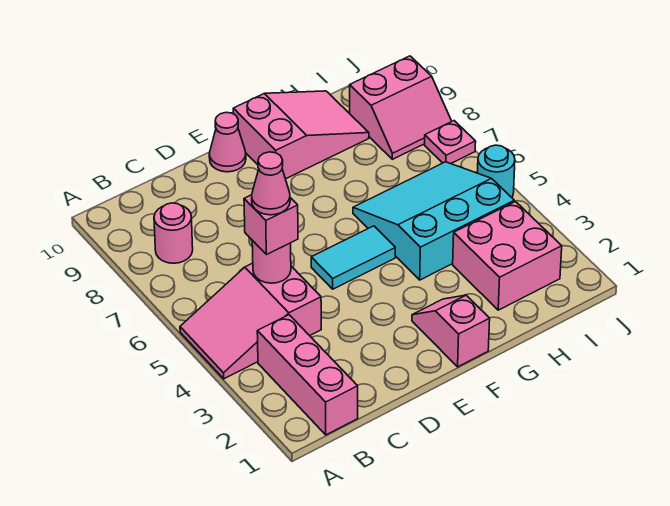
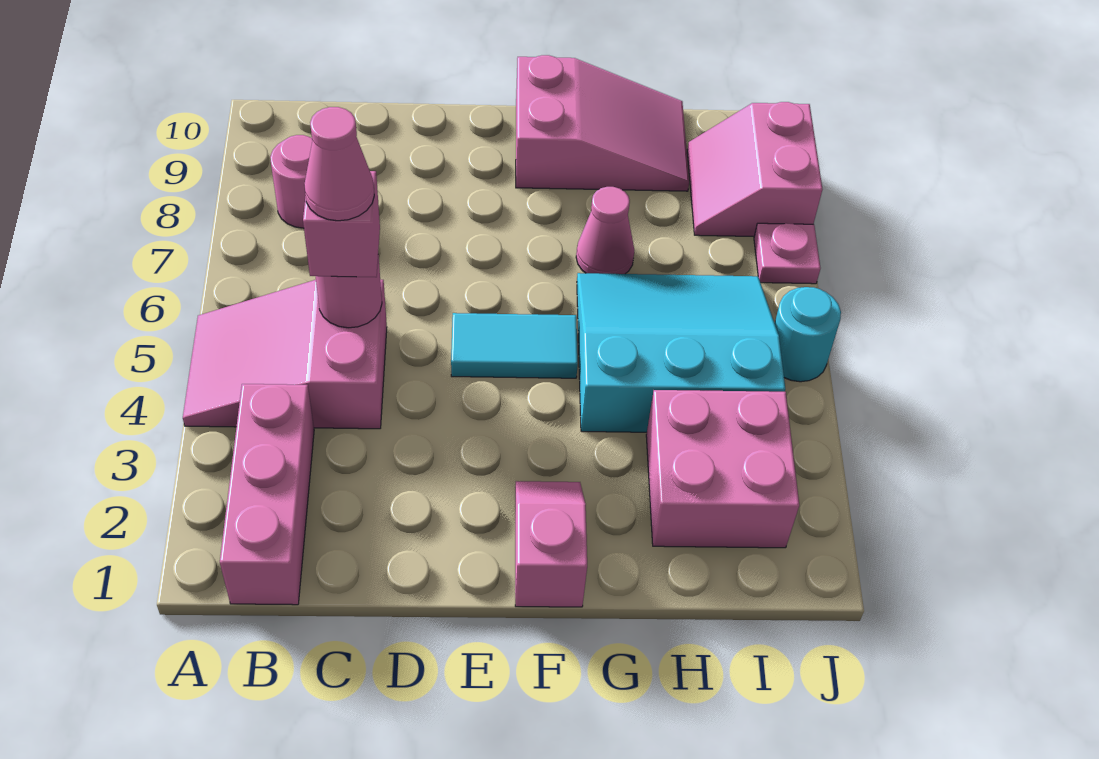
pink cone E10 level 1 -> pink cone G7 level 1
pink slope I8:J9 level 1 top 9 -> pink slope I8:J9 level 1 top J

